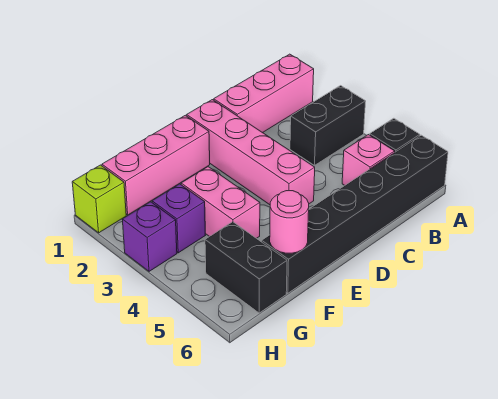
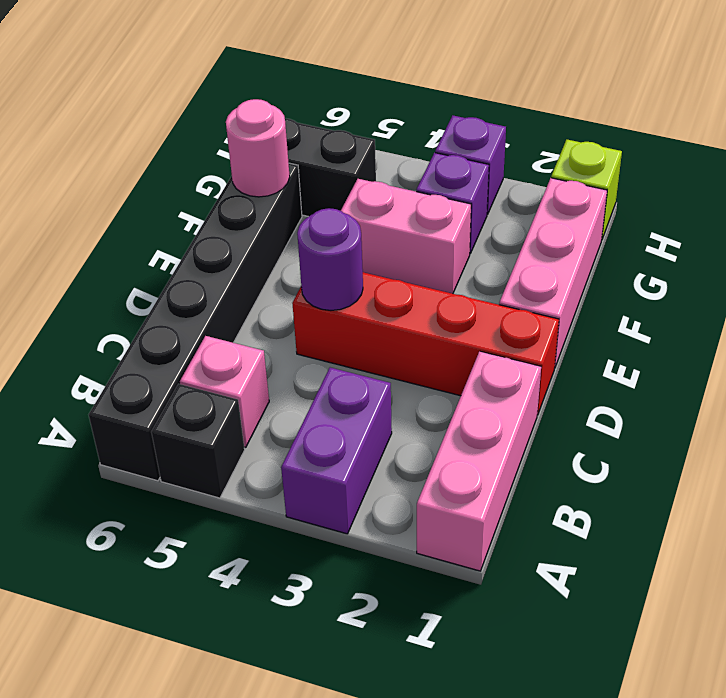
black brick A3:B3 level 1 -> purple brick A3:B3 level 1
pink brick D1:D4 level 1 -> red brick D1:D4 level 1
none -> purple round brick D4 level 2

